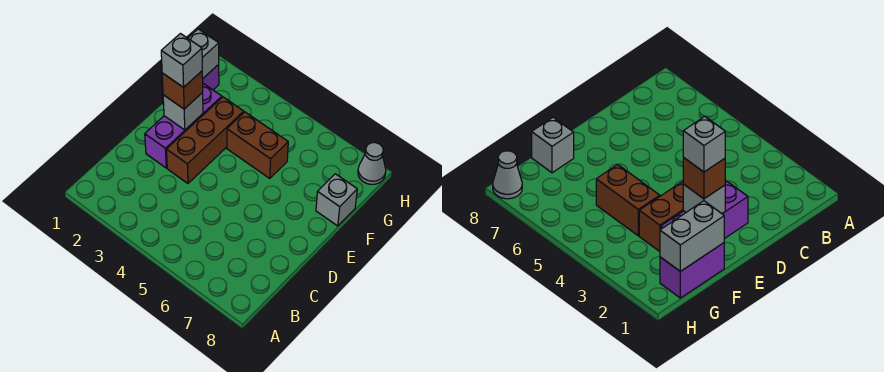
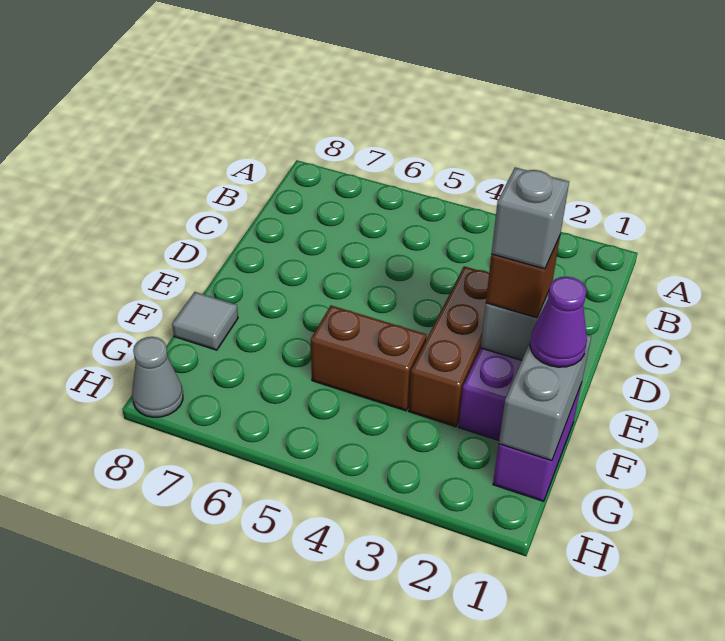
none -> purple cone F1 level 3
grey brick F8 level 1 -> grey tile F8 level 1

